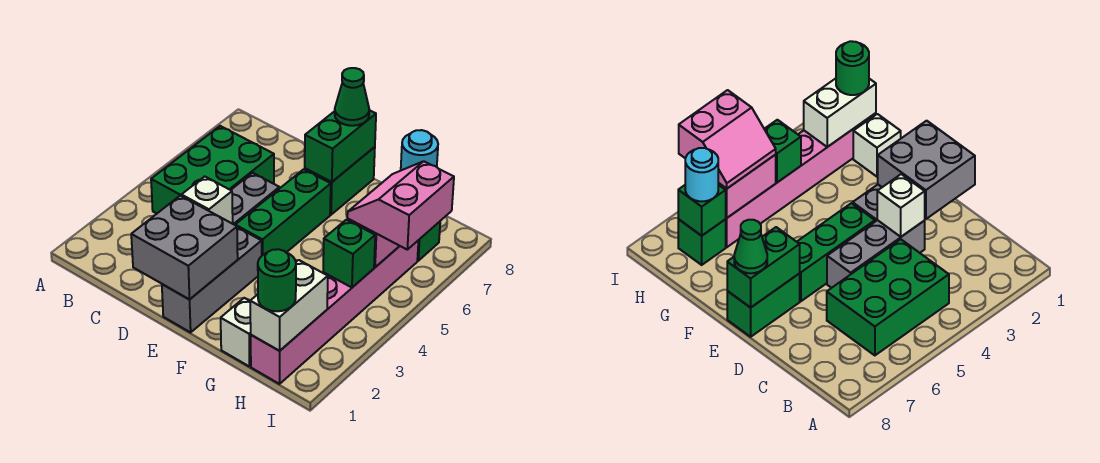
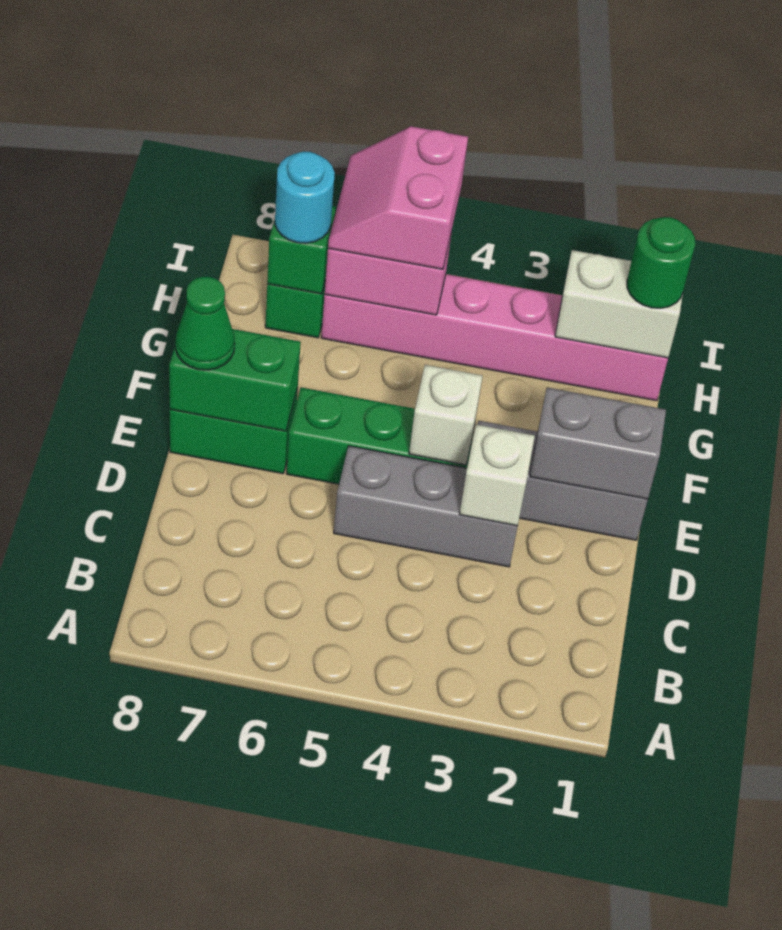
green brick B4:C6 level 1 -> none
grey brick D1:E2 level 2 -> grey brick E1:E2 level 2
white brick G1 level 1 -> white brick E4 level 2
green brick H4 level 2 -> none
pink slope H5:I6 level 3 top I -> pink slope H5:I6 level 3 top 5

